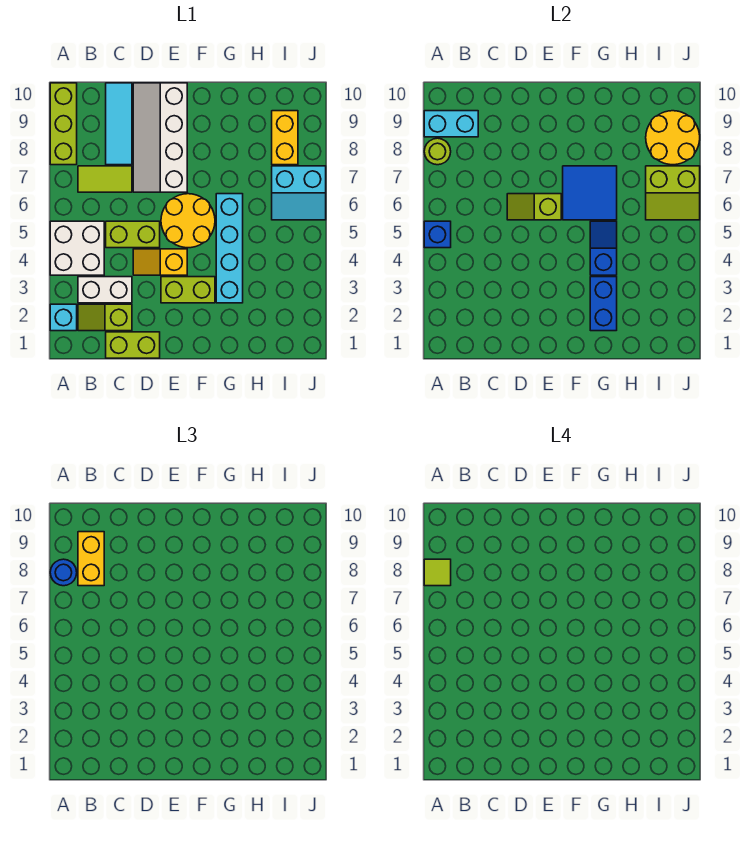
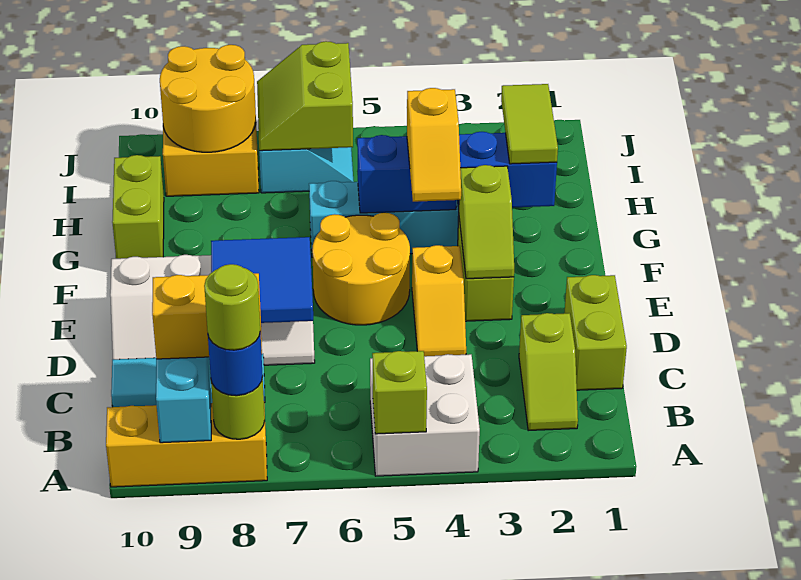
cyan brick A2 level 1 -> none
blue brick A5 level 2 -> lime brick A5 level 2
lime brick A8:A10 level 1 -> yellow brick A8:A10 level 1
lime tile A8 level 4 -> lime round brick A8 level 4
white brick B3:C3 level 1 -> none
lime tile B7:C7 level 1 -> lime tile G2:H2 level 3
lime brick C5:D5 level 1 -> lime brick G10:H10 level 1
lime slope D6:E6 level 2 top E -> lime slope E3:F3 level 2 top F
none -> yellow slope F4:G4 level 3 top G
blue tile F6:G7 level 2 -> blue tile D7:E8 level 2
blue slope G4:G5 level 2 top 4 -> blue brick G4:G5 level 2
lime slope I6:J7 level 2 top 7 -> lime slope I6:J7 level 2 top 6

